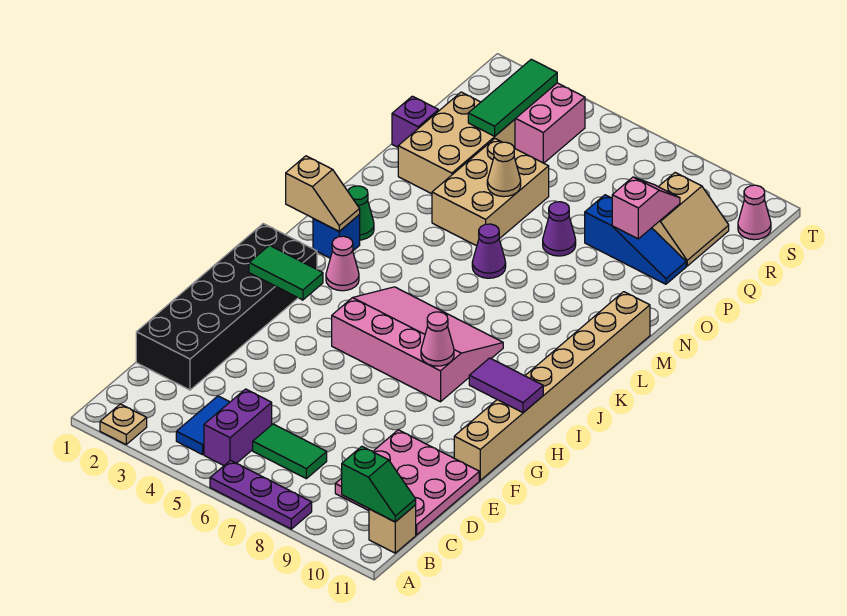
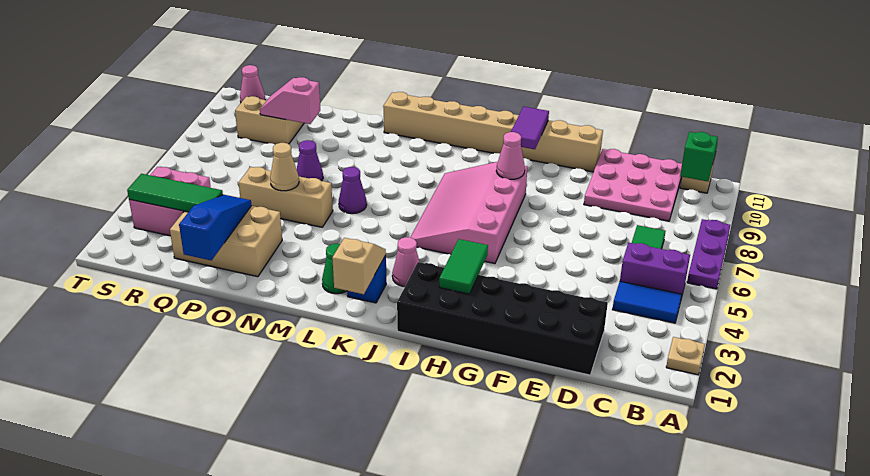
tan brick N4:P5 level 1 -> tan brick N5:P5 level 1
purple brick P1 level 1 -> none
blue slope P8:P10 level 1 top 8 -> blue slope P1:P3 level 2 top 1

